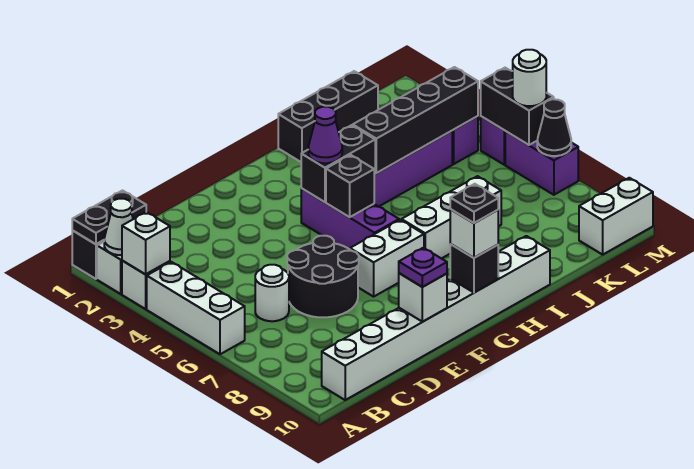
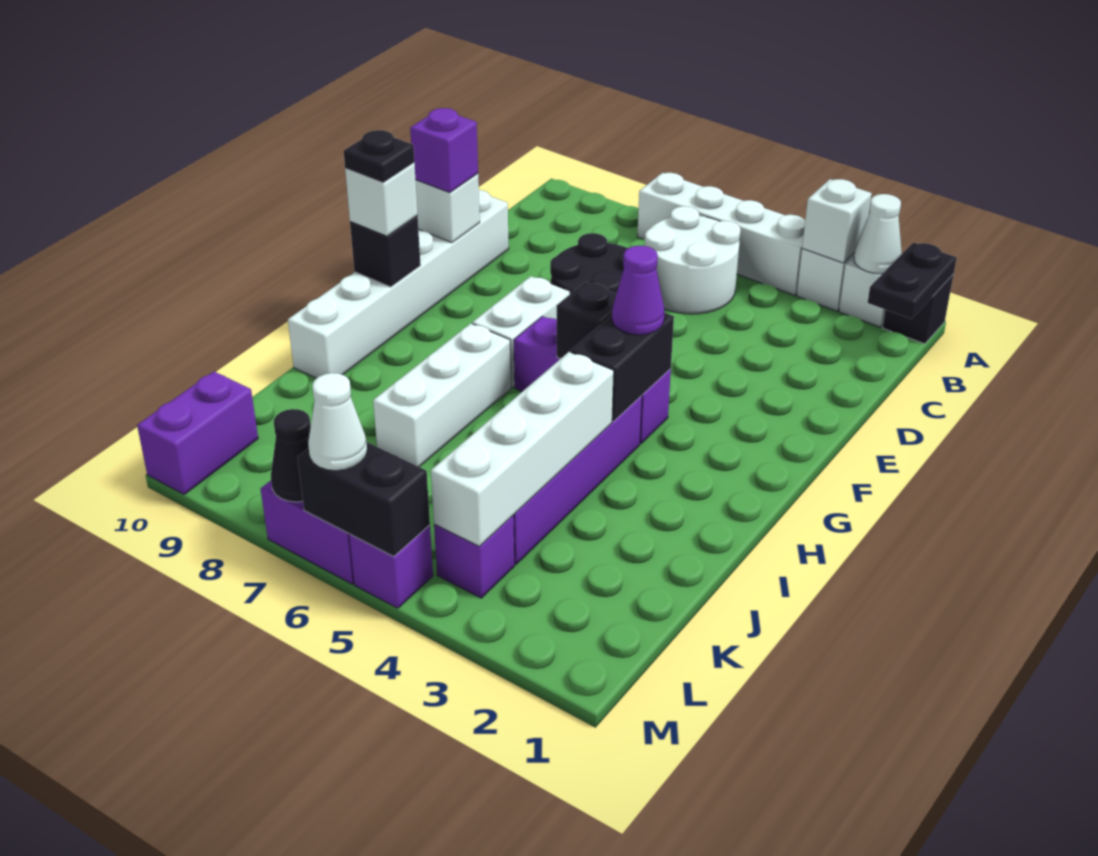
white brick A4:A6 level 1 -> white brick A4:A7 level 1
white brick B10:I10 level 1 -> white brick D10:I10 level 1
white round brick C6 level 1 -> white round brick B5:C6 level 1
purple plate E10 level 3 -> purple brick E10 level 3
black brick I1:K1 level 1 -> none
black brick I4:L4 level 2 -> white brick I4:L4 level 2
white brick L10:M10 level 1 -> purple brick L10:M10 level 1
white round brick M6 level 3 -> white cone M6 level 3

